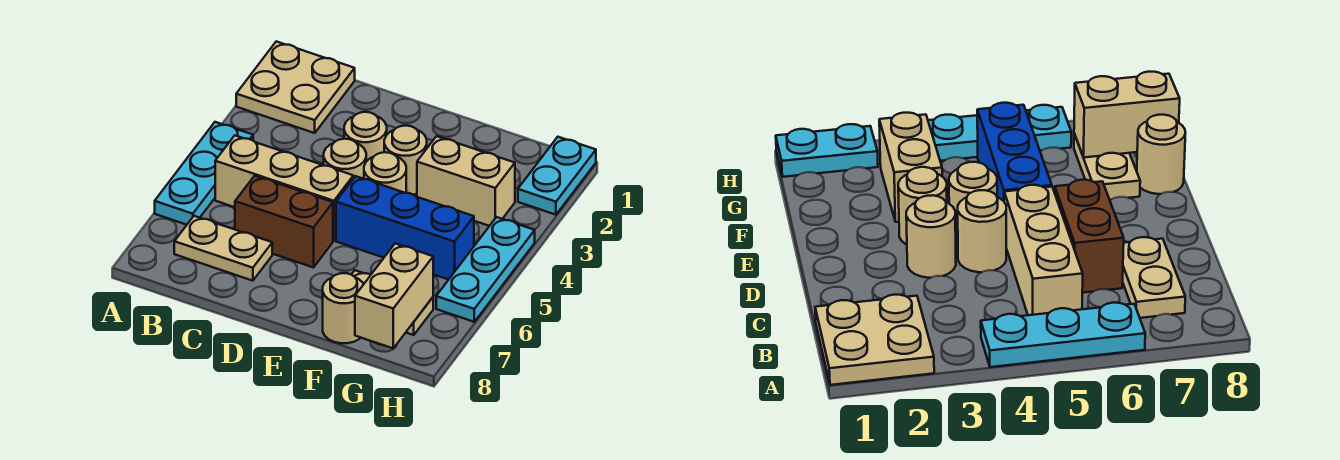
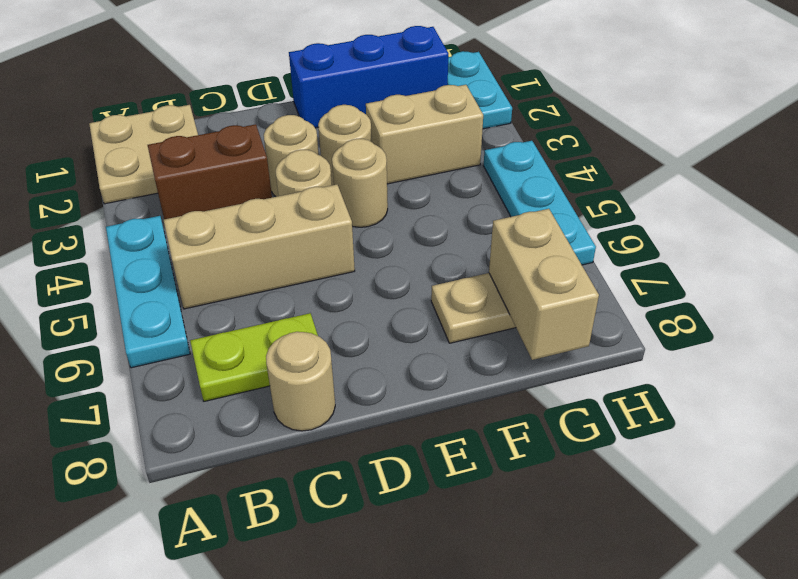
tan plate B7:C7 level 1 -> lime plate B7:C7 level 1
brown brick C6:D6 level 1 -> brown brick B3:C3 level 1
blue brick E5:G5 level 1 -> blue brick E1:G1 level 1
tan round brick F8 level 1 -> tan round brick C8 level 1

